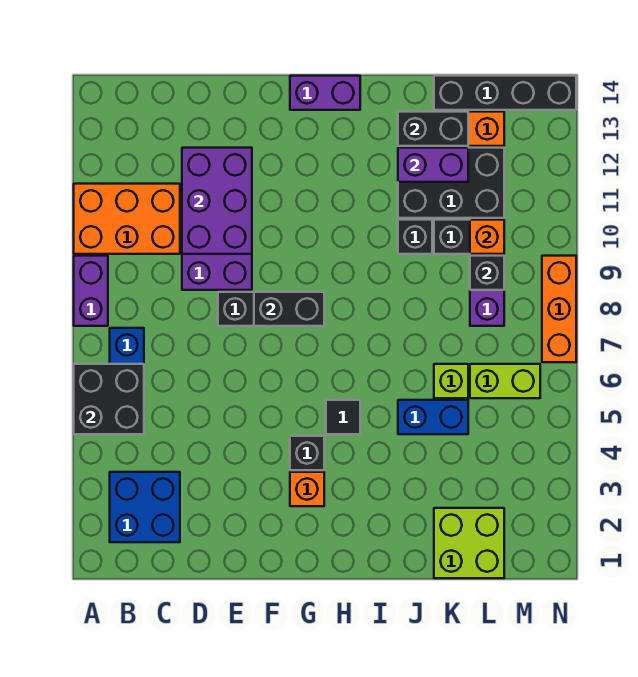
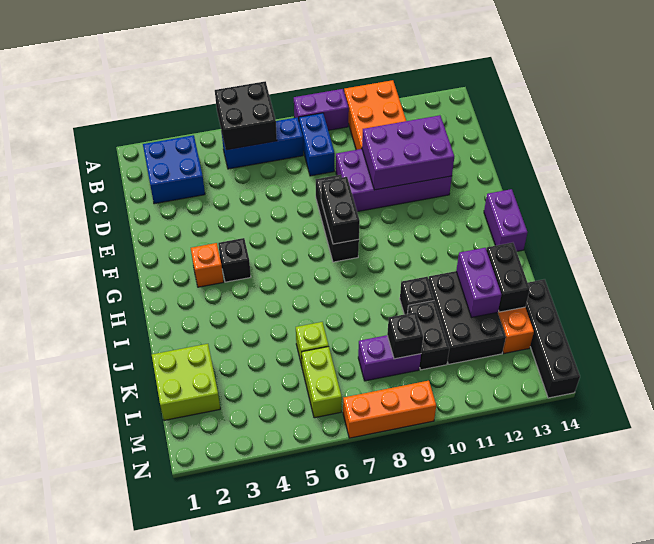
black tile H5 level 1 -> none
blue brick J5:K5 level 1 -> blue brick B8:C8 level 1
orange brick L10 level 2 -> none

